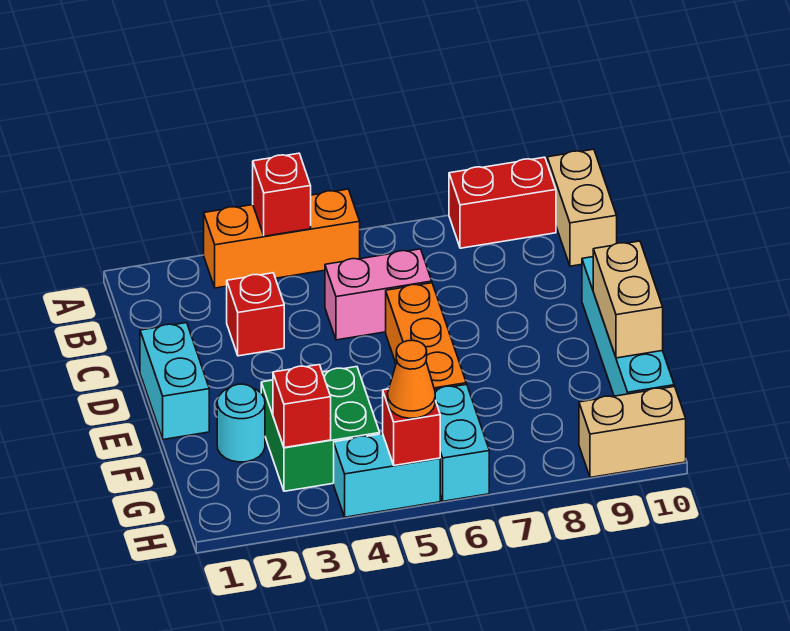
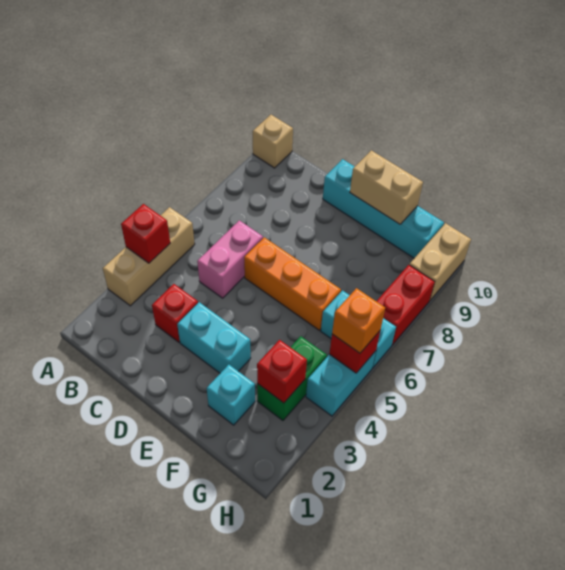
orange brick A3:A5 level 1 -> tan brick A3:A5 level 1
red brick A8:A9 level 1 -> red brick H7:H8 level 1
tan brick A10:B10 level 1 -> tan brick A10 level 1
cyan brick D1:E1 level 1 -> cyan brick D3:E3 level 1
cyan round brick F2 level 1 -> cyan brick F2 level 1
green brick F3:G4 level 1 -> green brick G3:G4 level 1
orange cone H5 level 3 -> orange brick H5 level 3

